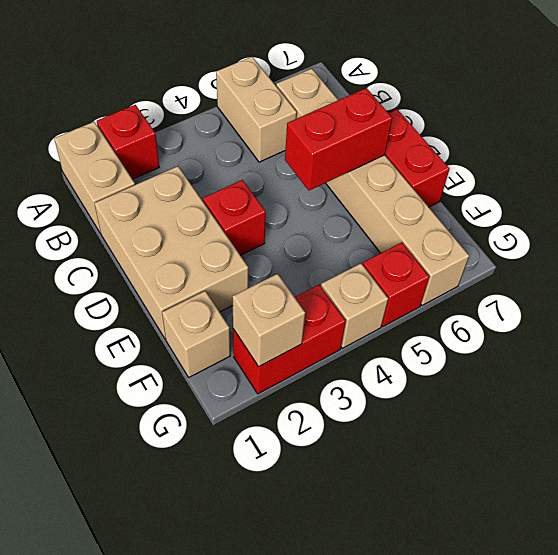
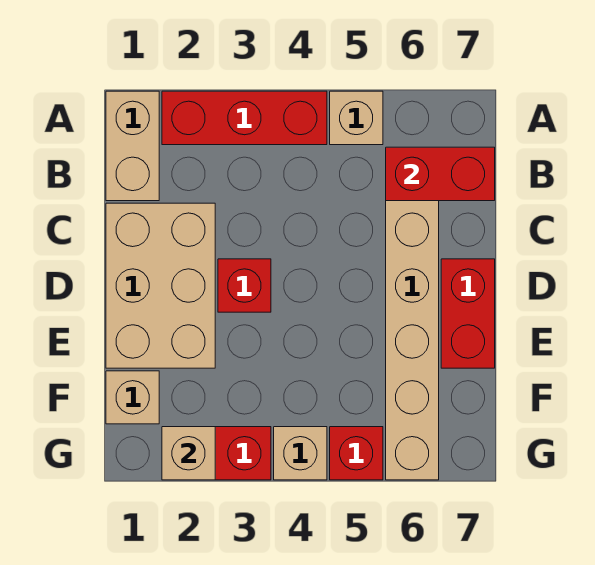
red brick A2 level 1 -> red brick A2:A4 level 1
tan brick A5:B5 level 1 -> tan brick A5 level 1
red brick D5:D6 level 2 -> red brick B6:B7 level 2

